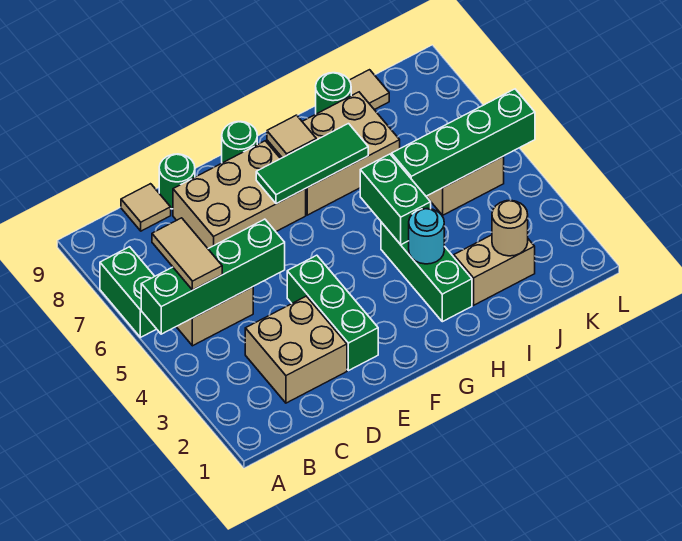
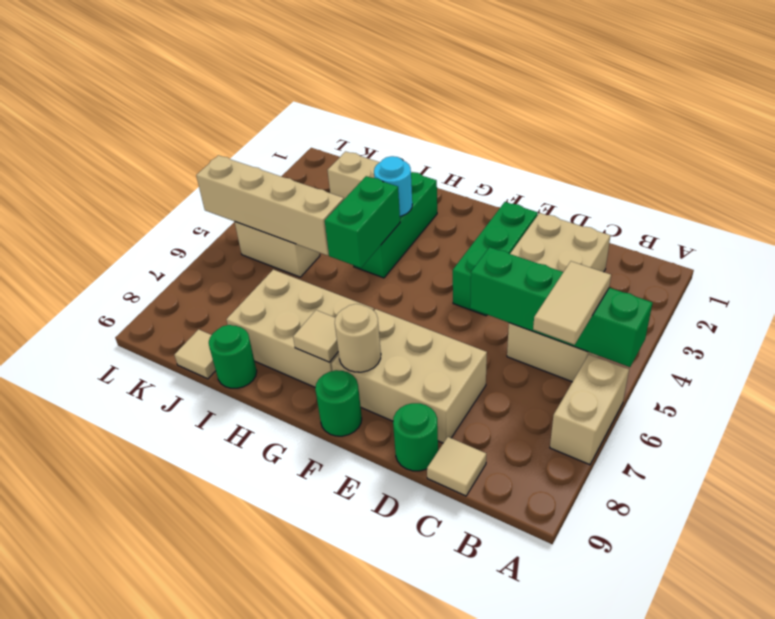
green brick A6:A7 level 1 -> tan brick A6:A7 level 1
green tile F7:H7 level 2 -> none
green brick I5:L5 level 2 -> tan brick I5:L5 level 2
tan round brick J2 level 2 -> tan round brick F8 level 2

